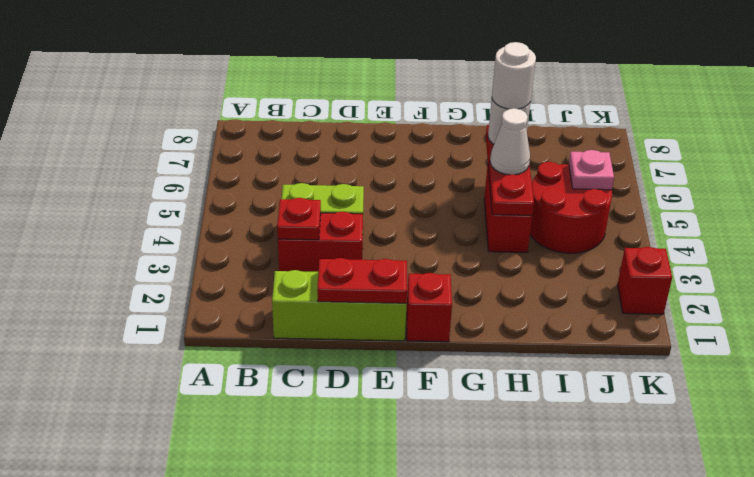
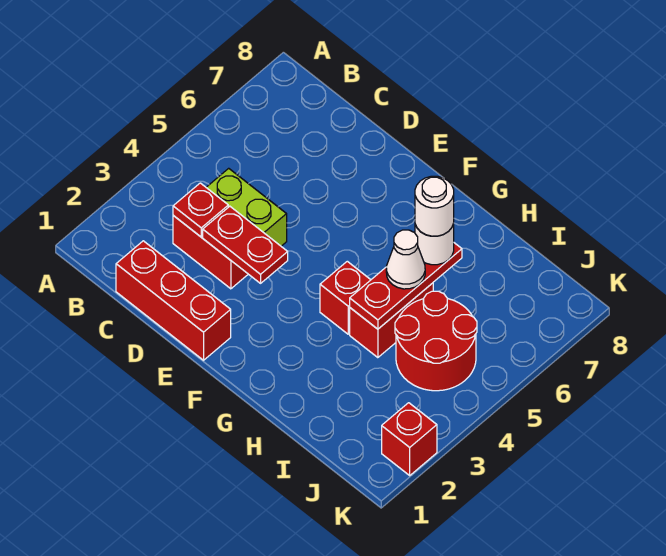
lime brick C1:E1 level 1 -> red brick C1:E1 level 1
red plate D1:E1 level 2 -> red plate D3:E3 level 2
red brick F1 level 1 -> red brick G4 level 1
pink plate J5 level 2 -> none

